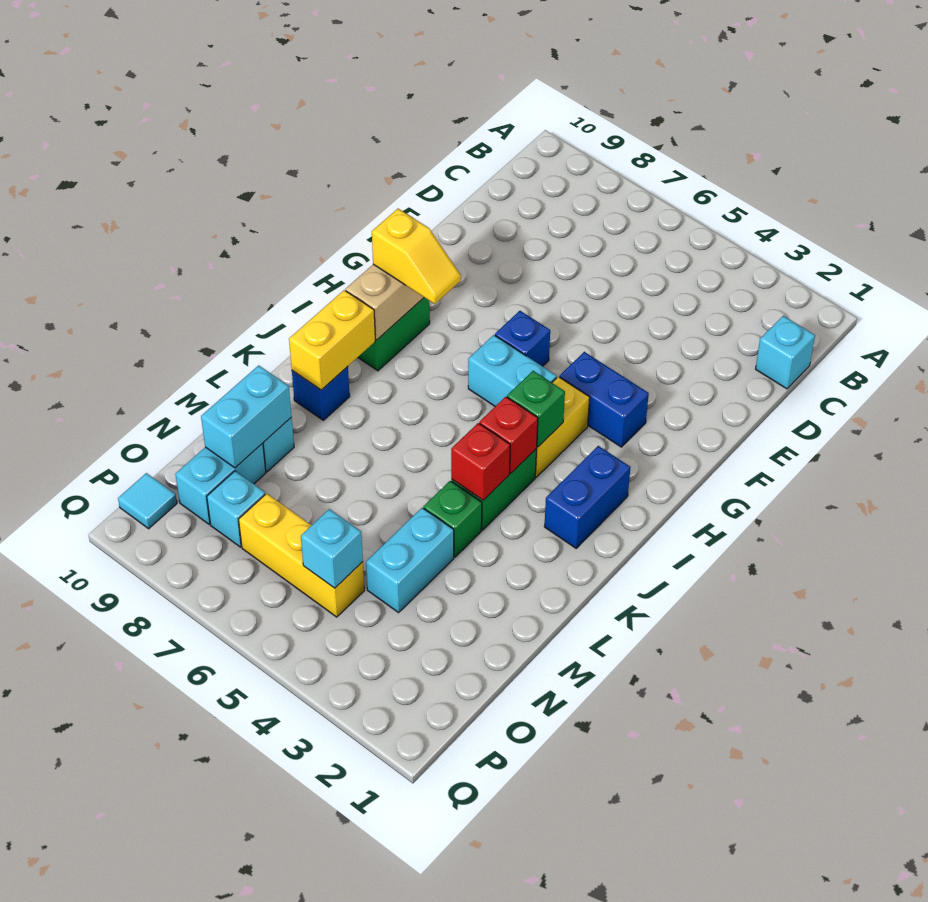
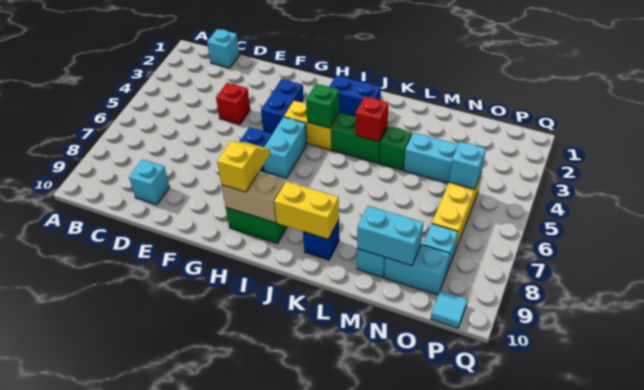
none -> cyan brick D9 level 1
red brick J4 level 2 -> red brick E4 level 1

